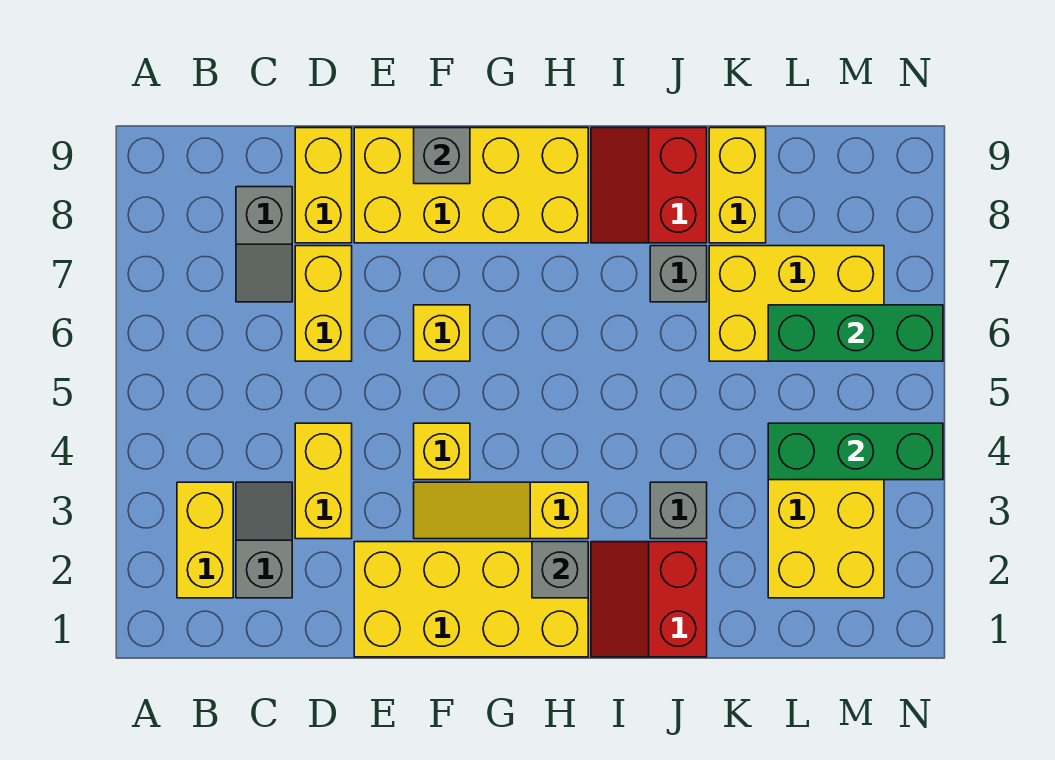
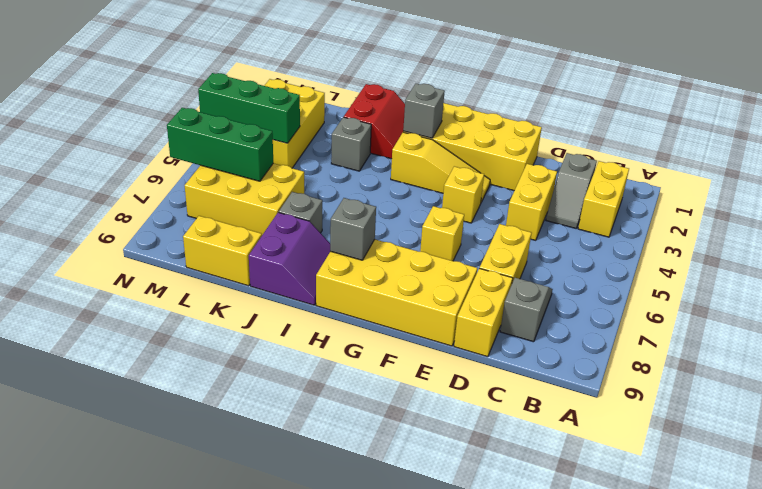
grey brick F9 level 2 -> grey brick H8 level 2
red slope I8:J9 level 1 top J -> purple slope I8:J9 level 1 top J
yellow brick K8:K9 level 1 -> yellow brick K9:L9 level 1

